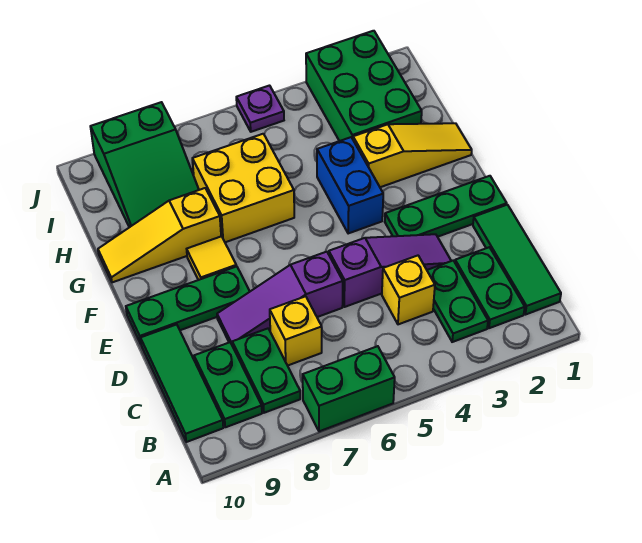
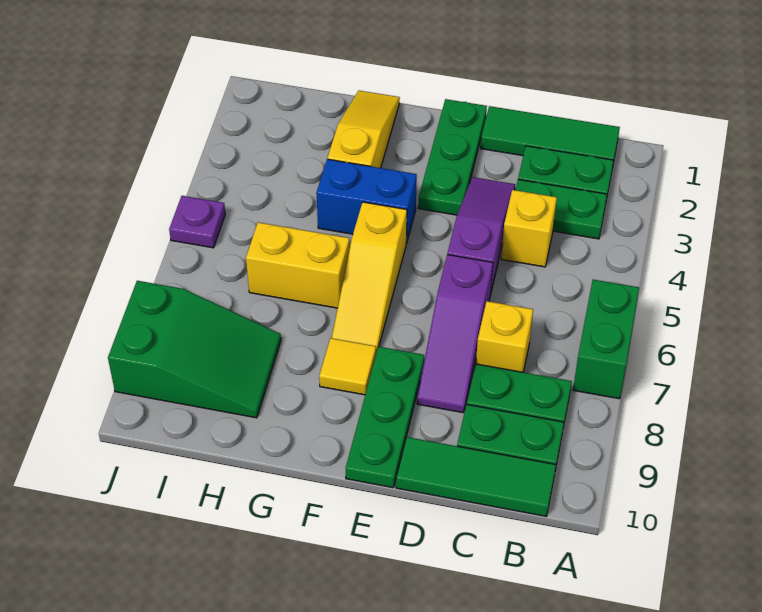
yellow brick G6:H7 level 1 -> yellow brick G6:H6 level 1
yellow slope G8:G10 level 1 top 8 -> yellow slope F5:F7 level 1 top 5
green brick H2:J3 level 1 -> none

